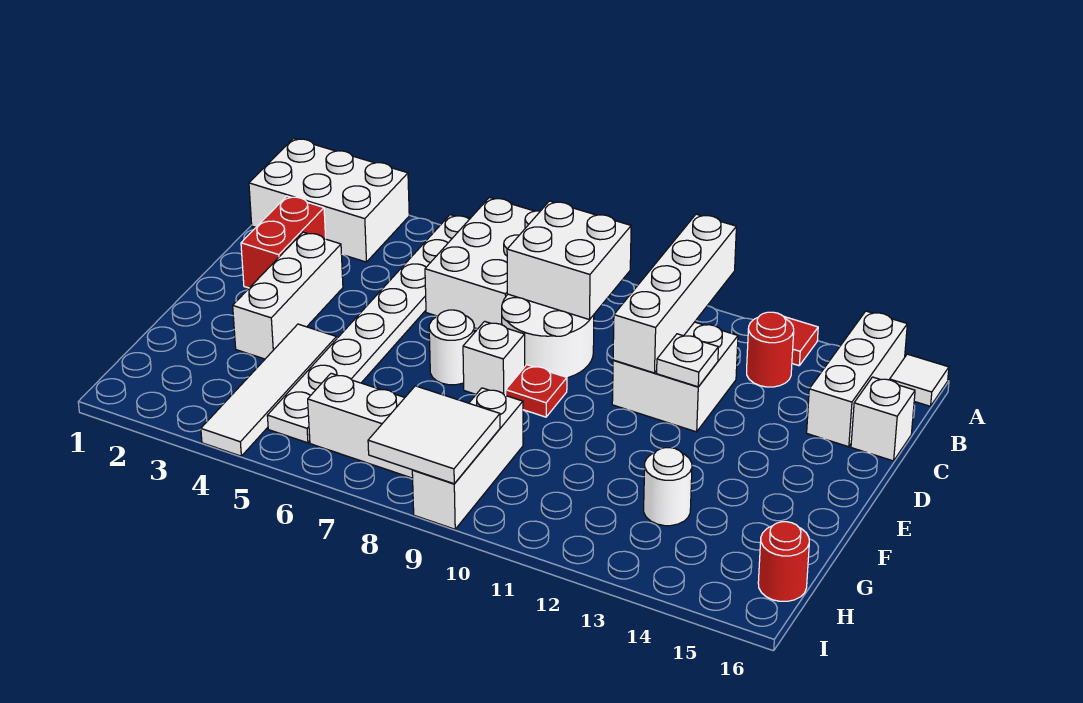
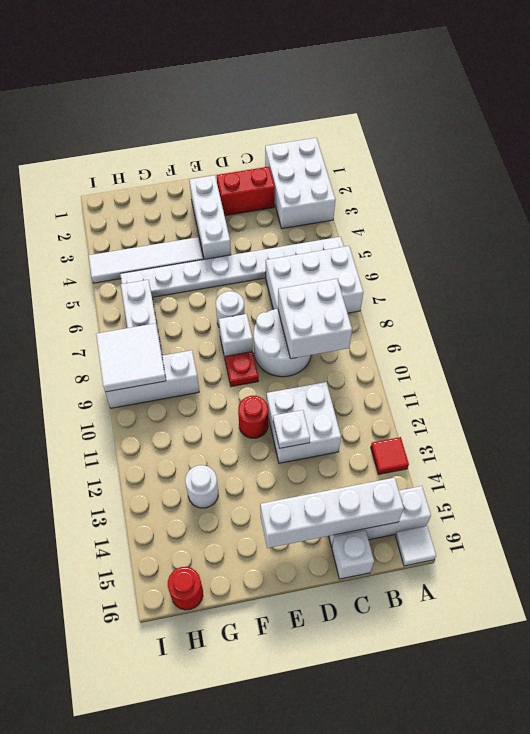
white brick A11:D11 level 2 -> white brick B15:E15 level 2
red round brick B13 level 1 -> red round brick E11 level 1
white brick D3:F3 level 1 -> white brick E2:E4 level 1

